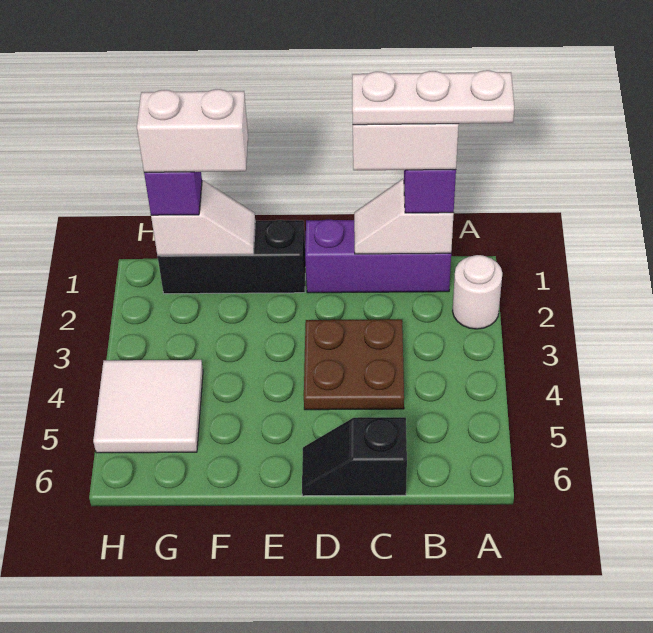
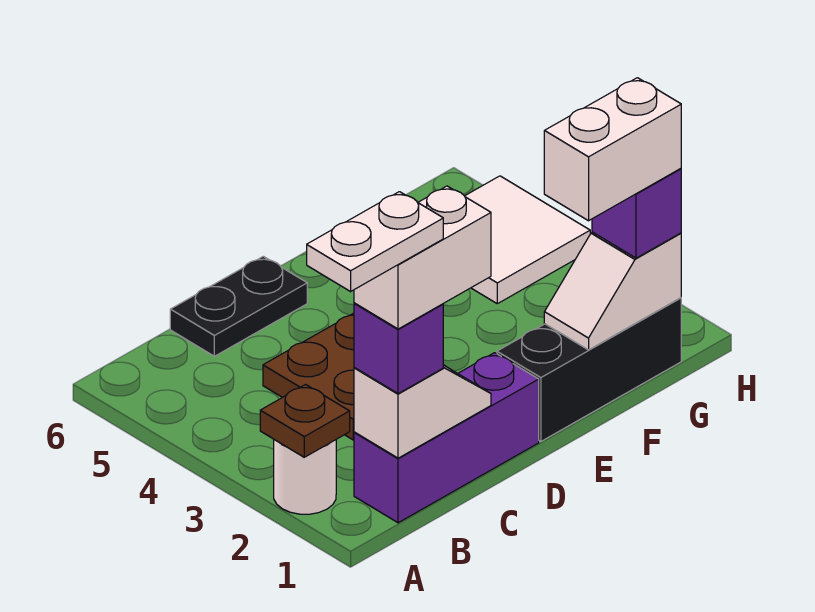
white plate A1:C1 level 5 -> white plate A1:B1 level 5
none -> brown plate A2 level 2
black slope C6:D6 level 1 top C -> black plate C6:D6 level 1

